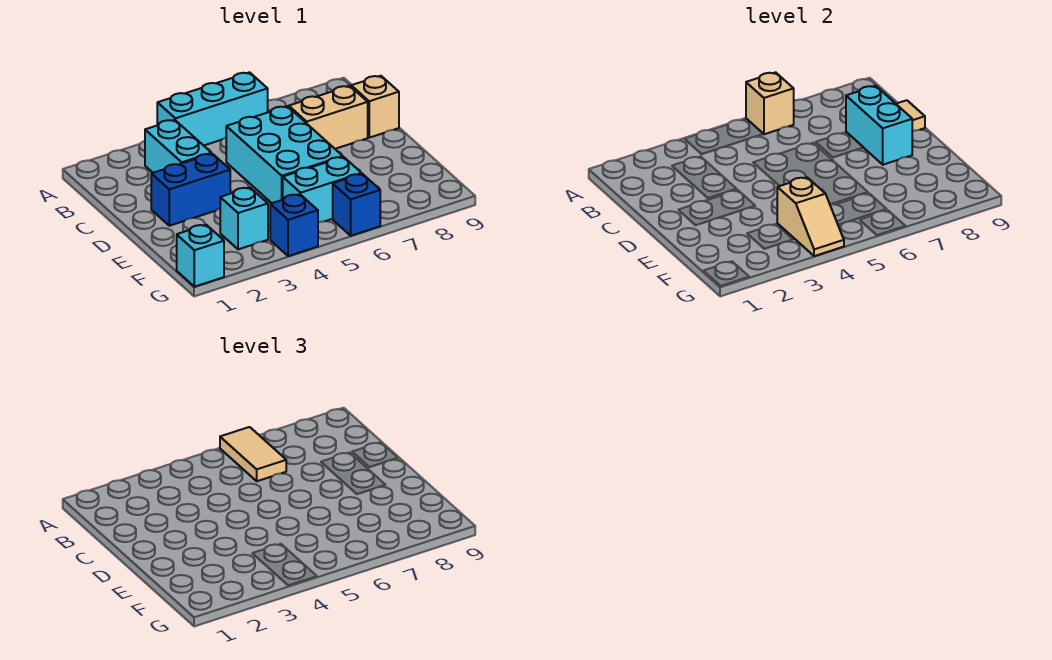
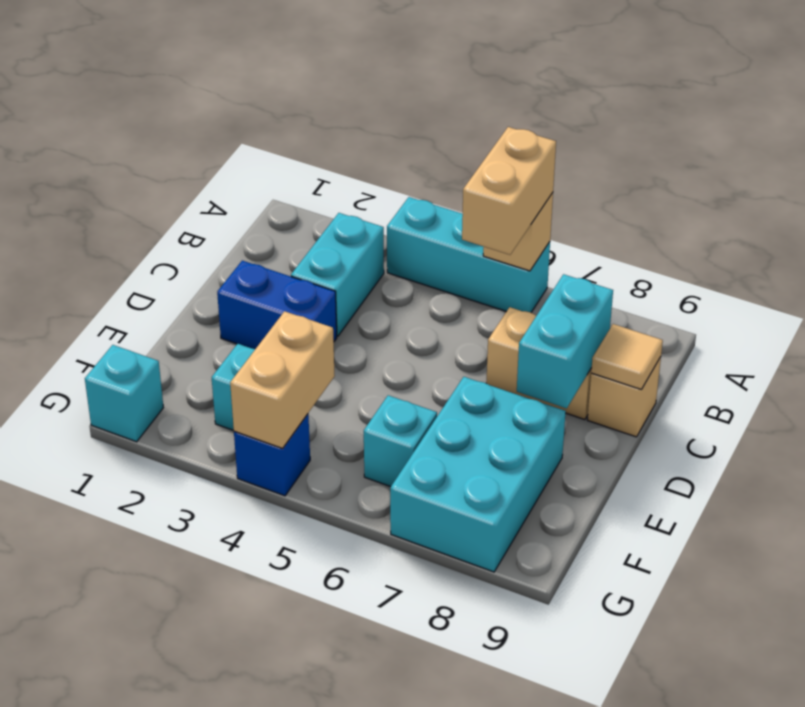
tan tile A6:B6 level 3 -> tan brick A6:B6 level 3
cyan brick C5:E6 level 1 -> cyan brick E7:G8 level 1
tan slope F4:G4 level 2 top F -> tan brick F4:G4 level 2
cyan brick F5:F6 level 1 -> cyan brick F6 level 1
blue brick G6 level 1 -> none

